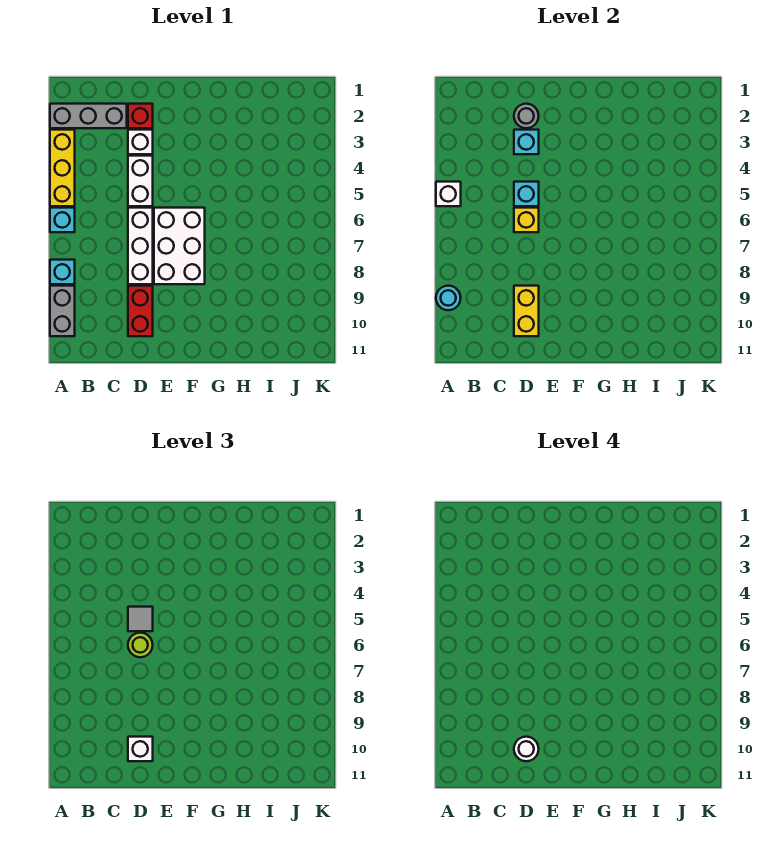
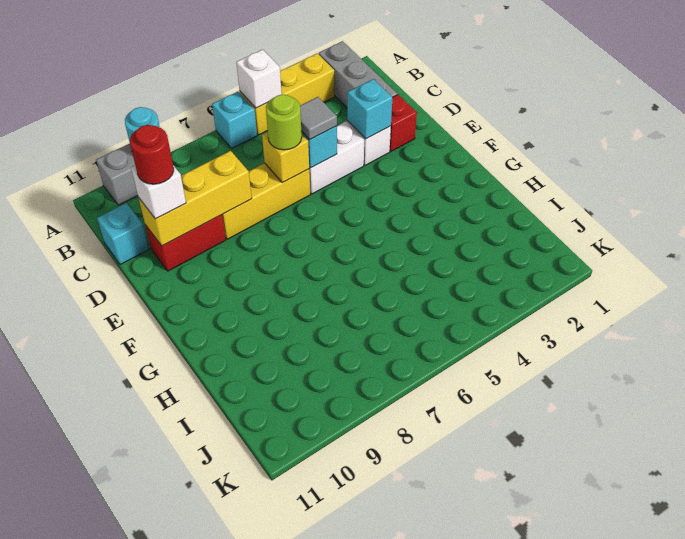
cyan brick A8 level 1 -> cyan brick C11 level 1
grey round brick D2 level 2 -> none
white brick D6:D8 level 1 -> yellow brick D6:D8 level 1
yellow brick D9:D10 level 2 -> yellow brick D8:D10 level 2
white round brick D10 level 4 -> red round brick D10 level 4
white brick E6:F8 level 1 -> none

